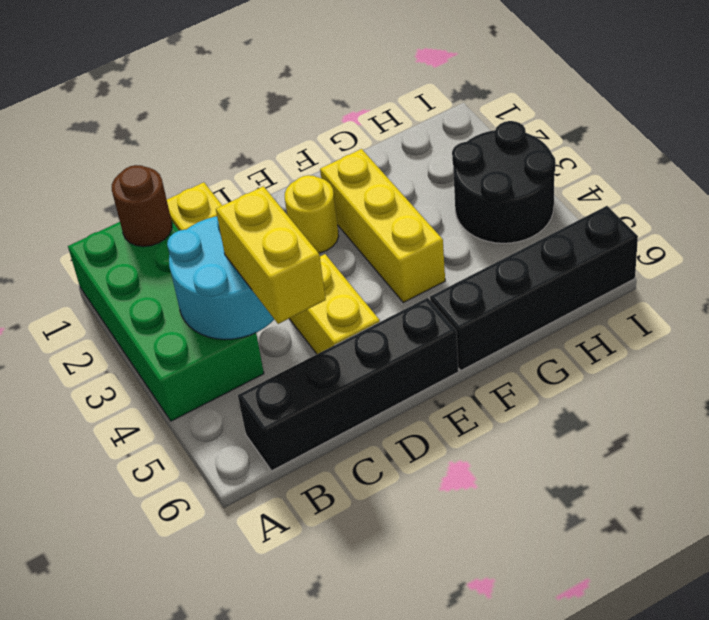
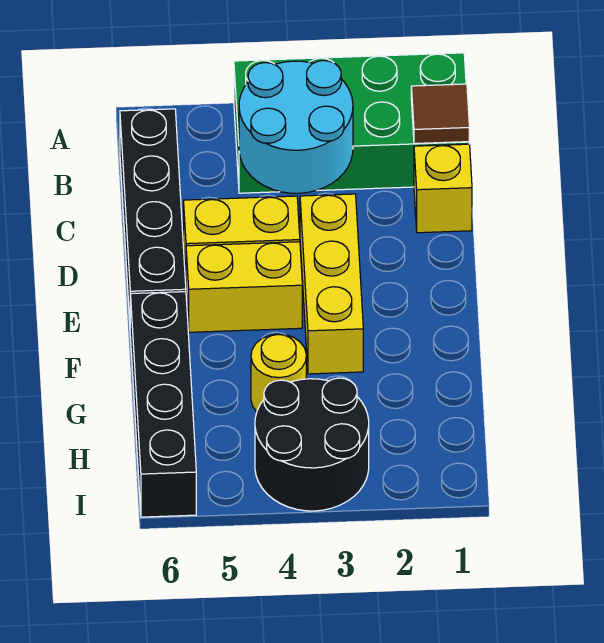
brown round brick B1 level 2 -> brown tile B1 level 2
yellow brick C4:C5 level 3 -> yellow brick E4:E5 level 1
yellow round brick E2 level 1 -> yellow round brick G4 level 1
yellow brick F2:F4 level 1 -> yellow brick D3:F3 level 1

